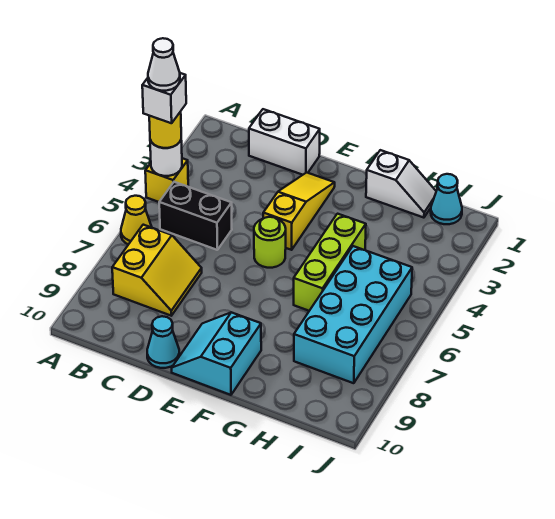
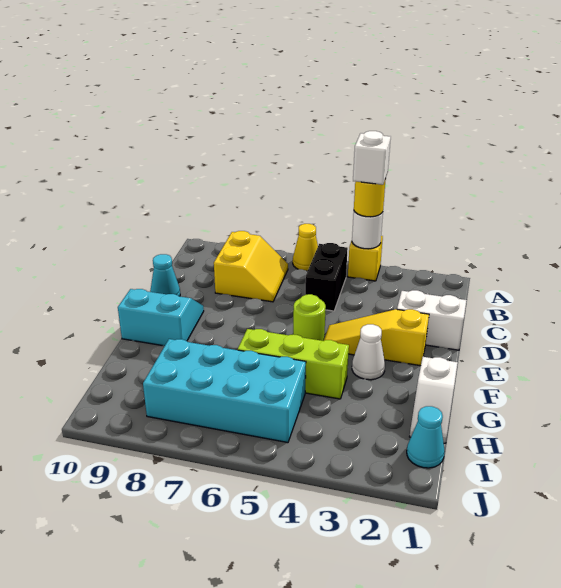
white cone A4 level 5 -> white cone F3 level 1
yellow slope B7:C8 level 1 top B -> yellow slope B7:C8 level 1 top 8
white brick C1:D1 level 1 -> white brick D1:D2 level 1
yellow slope E2:E4 level 1 top 4 -> yellow slope E2:E4 level 1 top 2

